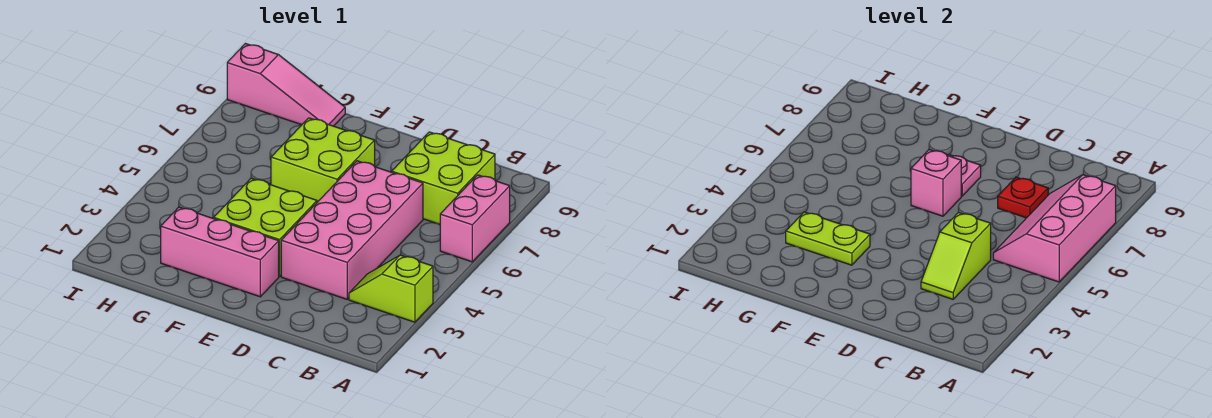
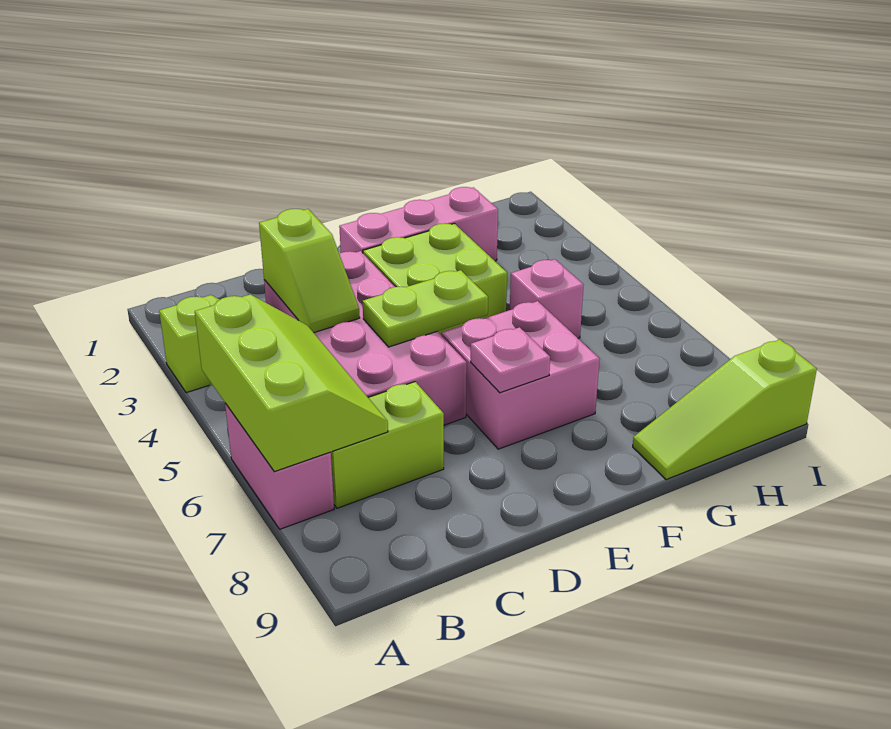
pink slope A5:B7 level 2 top A -> lime slope A5:B7 level 2 top A
lime brick B7:C8 level 1 -> lime brick B7:C7 level 1
lime slope C3:C4 level 2 top 4 -> lime slope C3:C4 level 2 top 3
red plate C7 level 2 -> none
lime brick E6:F7 level 1 -> pink brick E6:F7 level 1
pink brick E6 level 2 -> pink brick G5 level 1
lime plate F3:G3 level 2 -> lime plate D5:E5 level 2
pink slope G9:I9 level 1 top I -> lime slope G9:I9 level 1 top I

